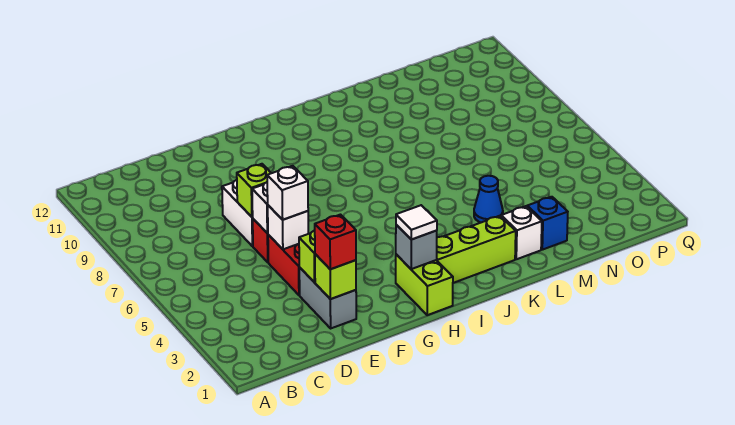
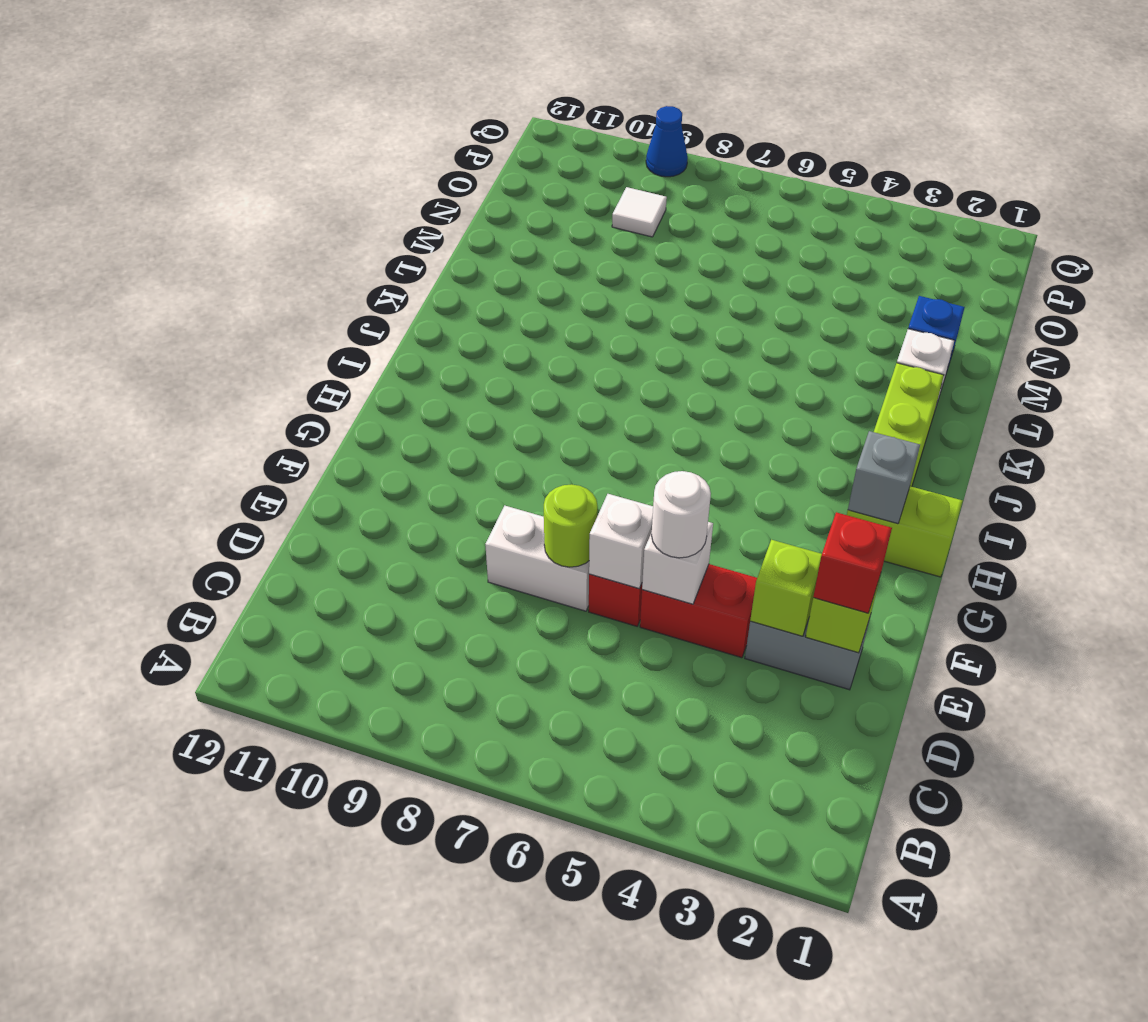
white brick E5 level 3 -> white round brick E5 level 3
lime brick E7 level 2 -> lime round brick E7 level 2
white tile H2 level 3 -> white tile O9 level 1
blue cone L4 level 1 -> blue cone Q9 level 1

